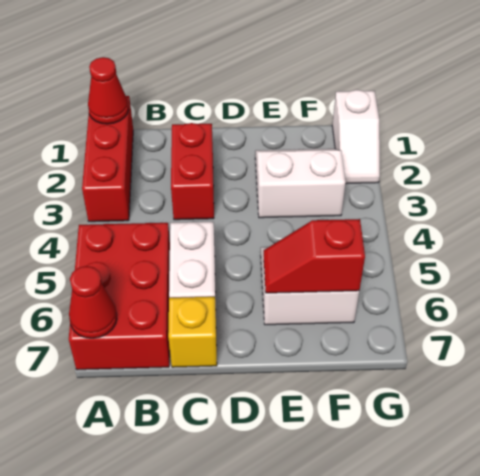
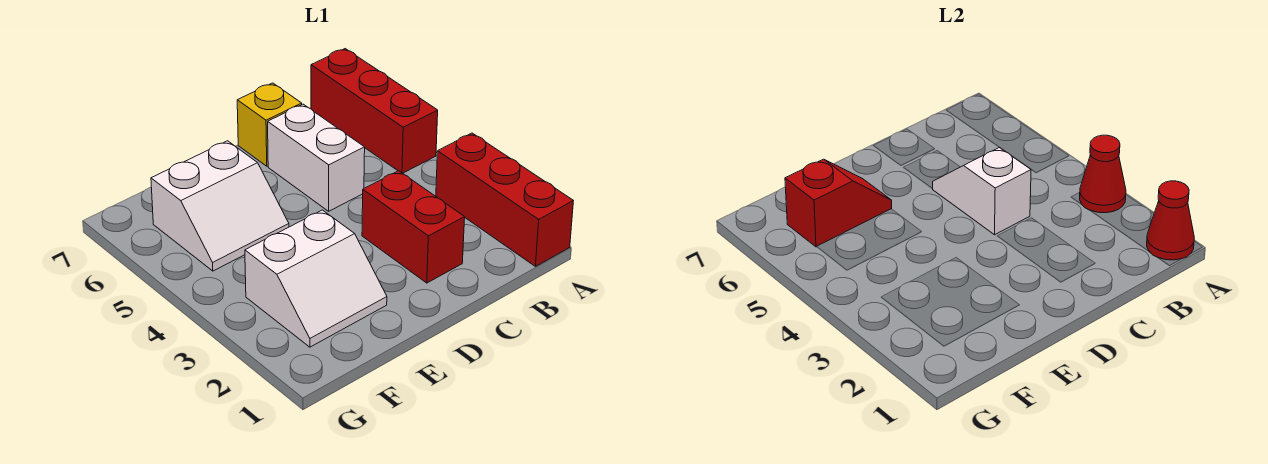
red brick A5:B7 level 1 -> red brick A5:A7 level 1
red cone A7 level 2 -> red cone A3 level 2
white slope G1:G2 level 1 top 1 -> white slope C4:C5 level 2 top 4

